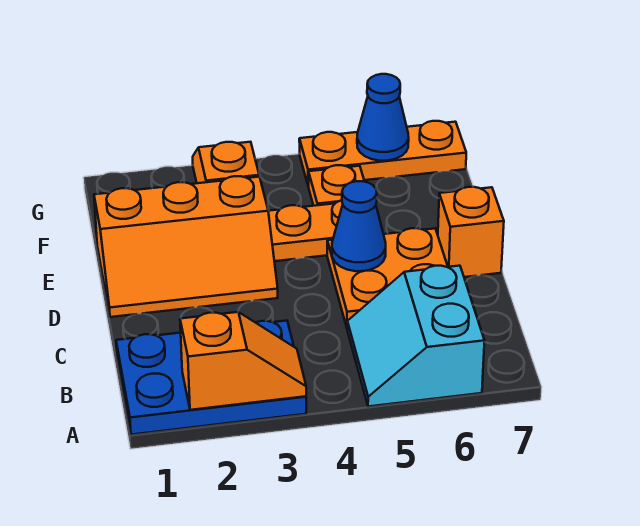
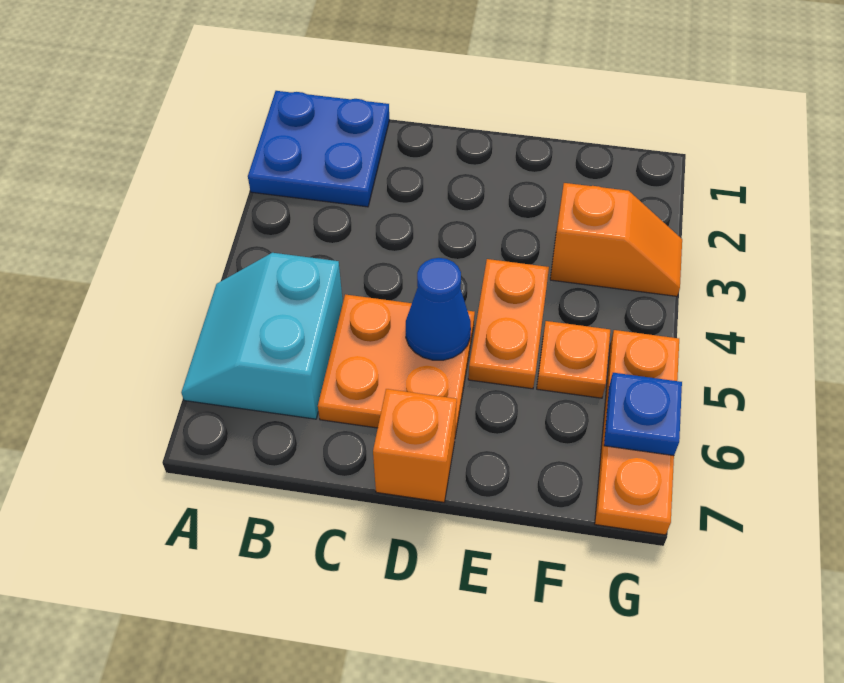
blue plate A1:B3 level 1 -> blue plate A1:B2 level 1
orange slope A2:A3 level 2 top 2 -> none
cyan slope A5:B6 level 1 top 6 -> cyan slope A5:B6 level 1 top B
orange slope D1:E3 level 1 top E -> none
blue cone G6 level 2 -> blue plate G6 level 2

